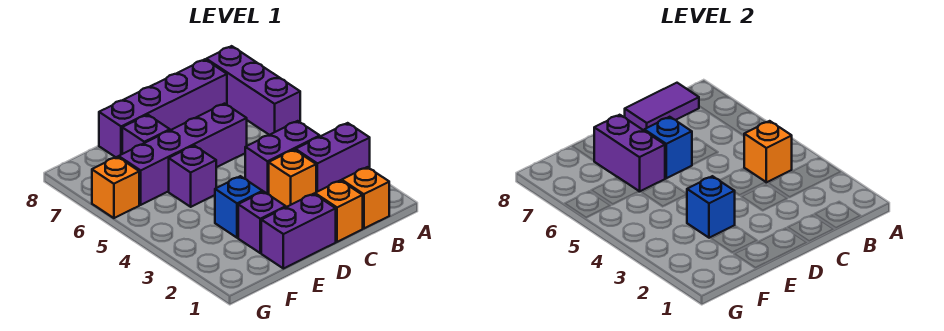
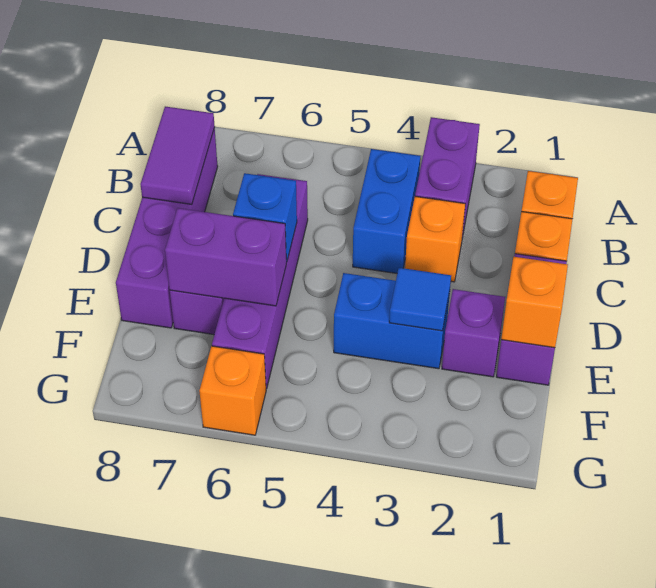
purple brick A6:A8 level 1 -> none
purple brick B4:C4 level 1 -> blue brick B4:C4 level 1
orange brick B4 level 2 -> orange brick E1 level 2
blue brick E3 level 1 -> blue brick E3:E4 level 1
blue brick E3 level 2 -> blue tile E3 level 2
purple brick E5 level 1 -> none

